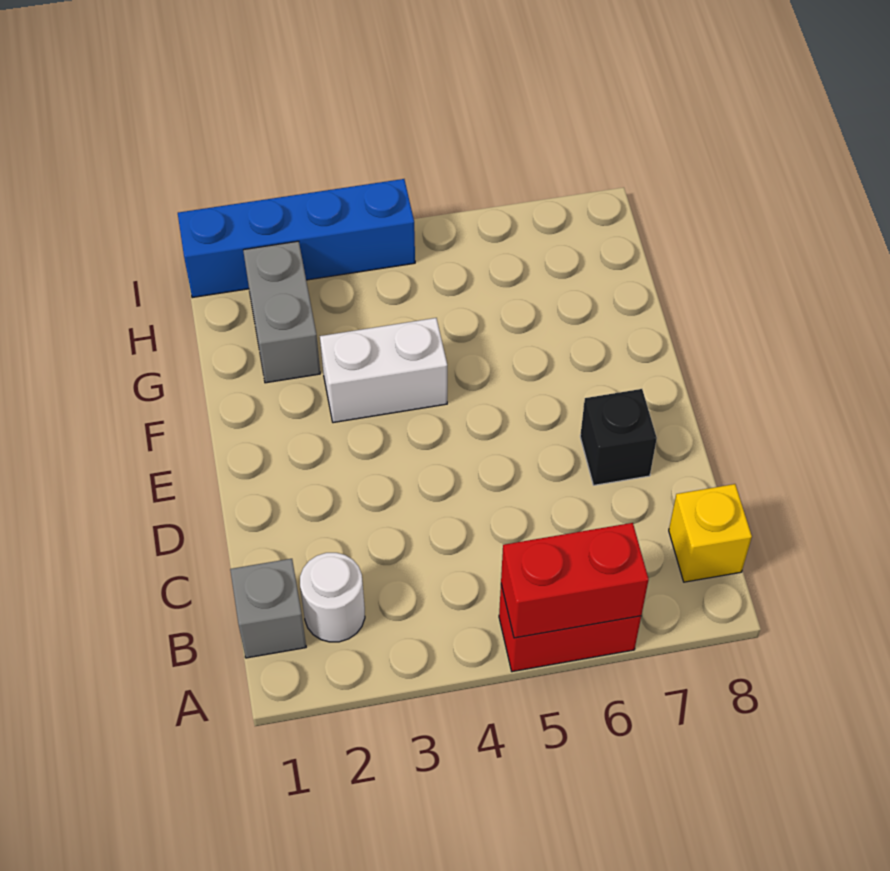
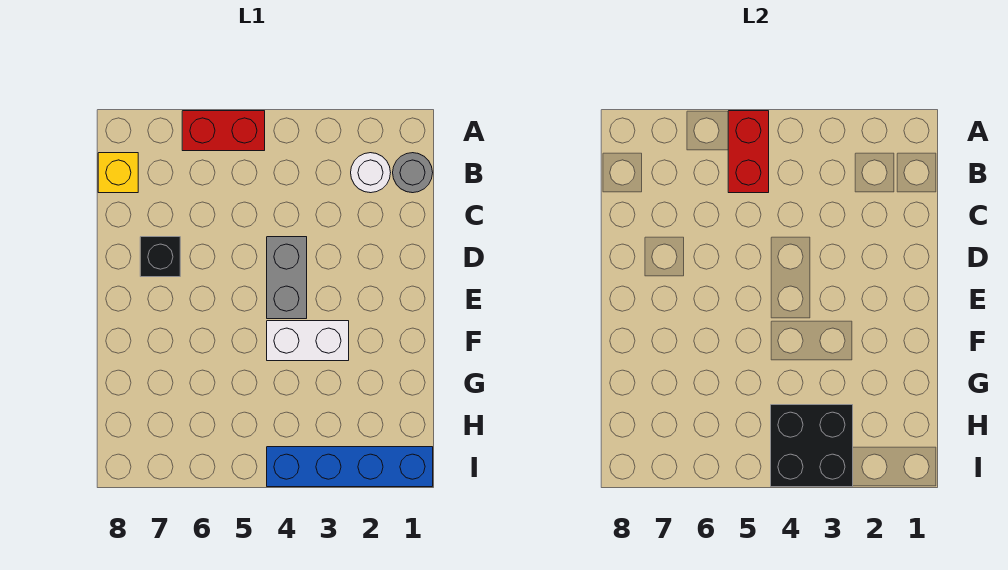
red brick A5:A6 level 2 -> red brick A5:B5 level 2
grey brick B1 level 1 -> grey round brick B1 level 1
grey brick G2:H2 level 1 -> grey brick D4:E4 level 1
none -> black brick H3:I4 level 2

